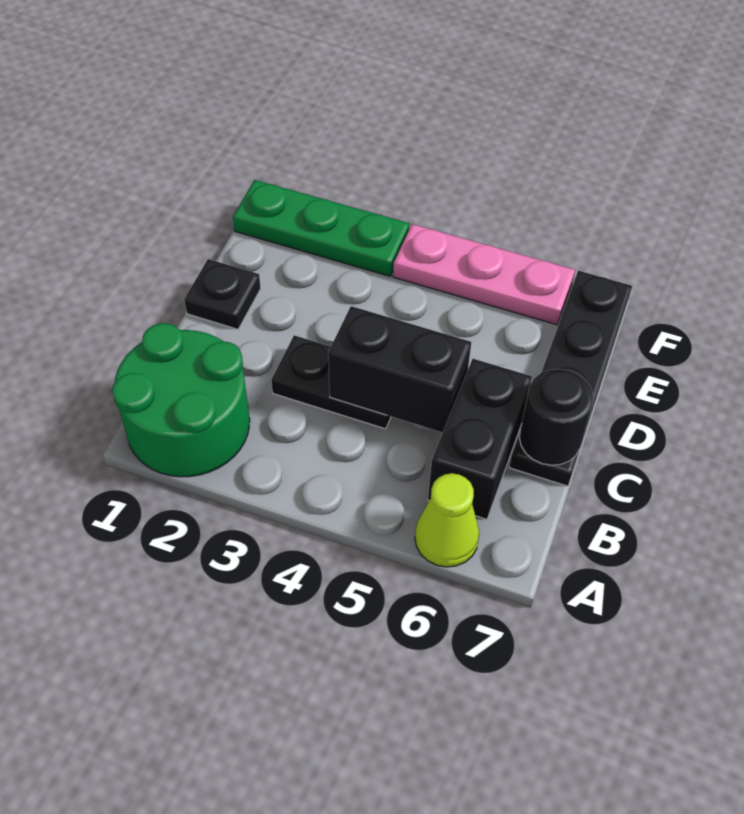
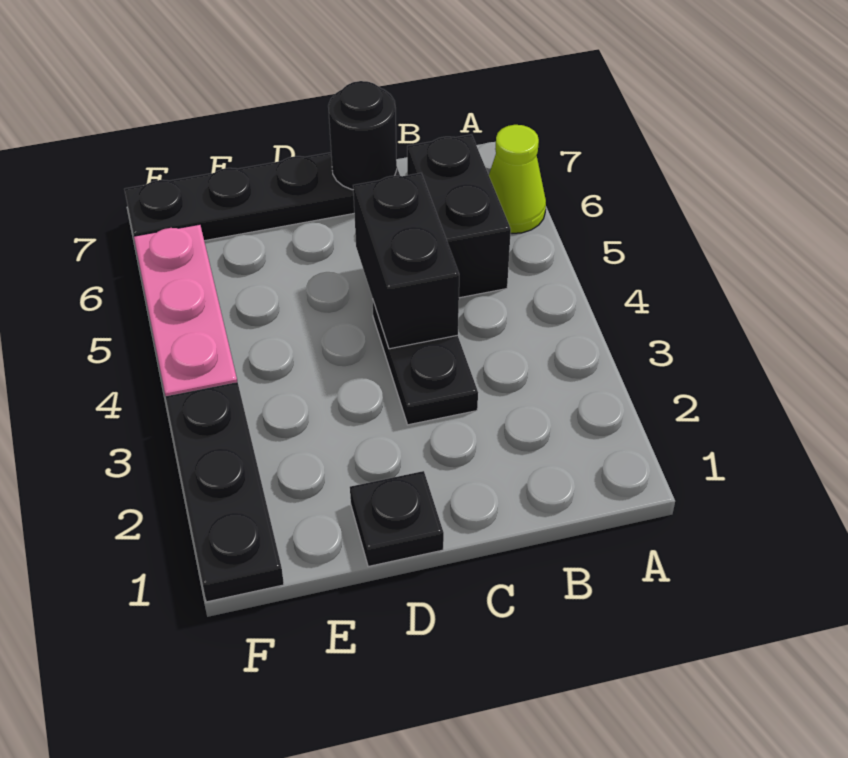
green round brick A1:B2 level 1 -> none
black brick B6:C6 level 1 -> black brick B5:B6 level 1
green plate F1:F3 level 1 -> black plate F1:F3 level 1

